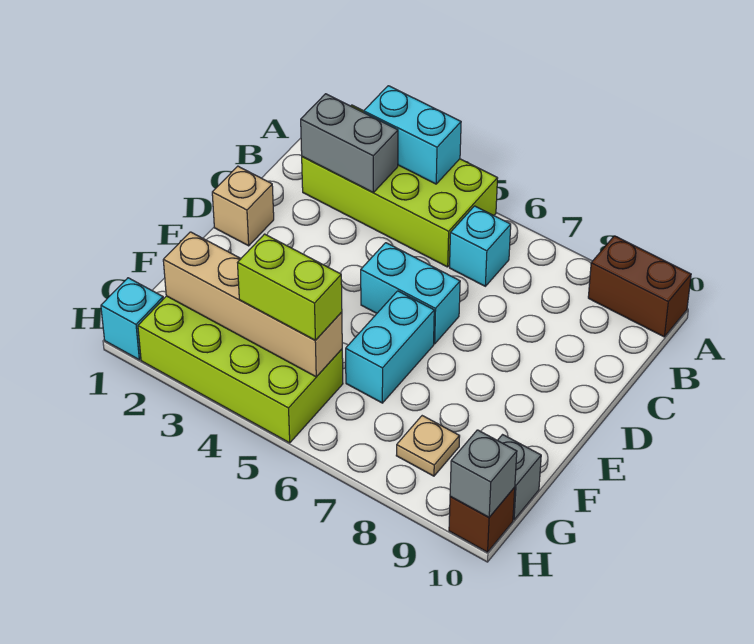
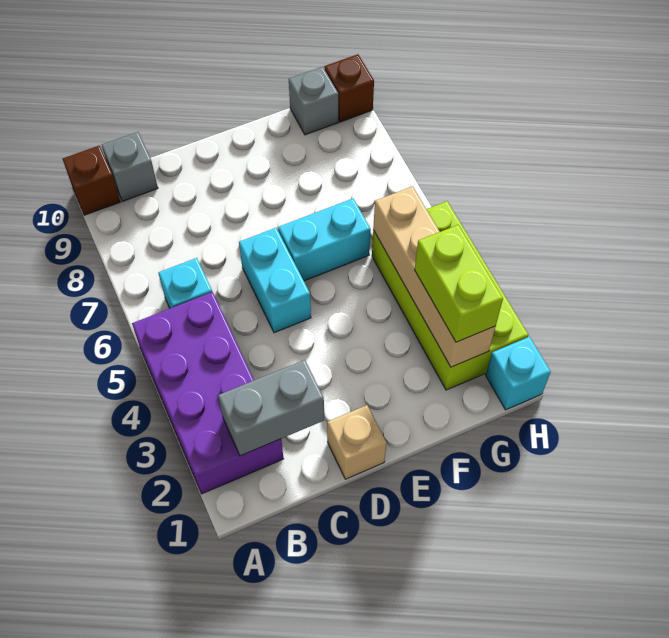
lime brick A2:B5 level 1 -> purple brick A2:B5 level 1
cyan brick A3:A4 level 2 -> none
brown brick A9:A10 level 1 -> brown brick A10 level 1
grey brick B2:B3 level 2 -> grey brick B2:C2 level 2
lime brick G4:G5 level 3 -> lime brick G2:G3 level 3
tan plate G8 level 1 -> none
grey brick H10 level 2 -> grey brick B10 level 1

